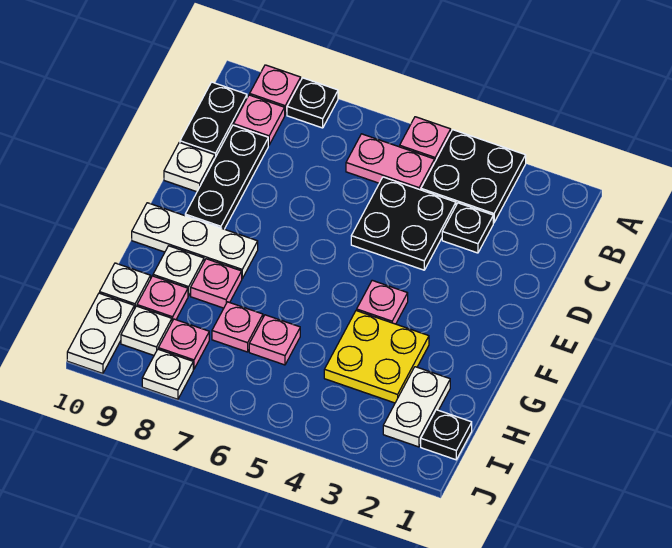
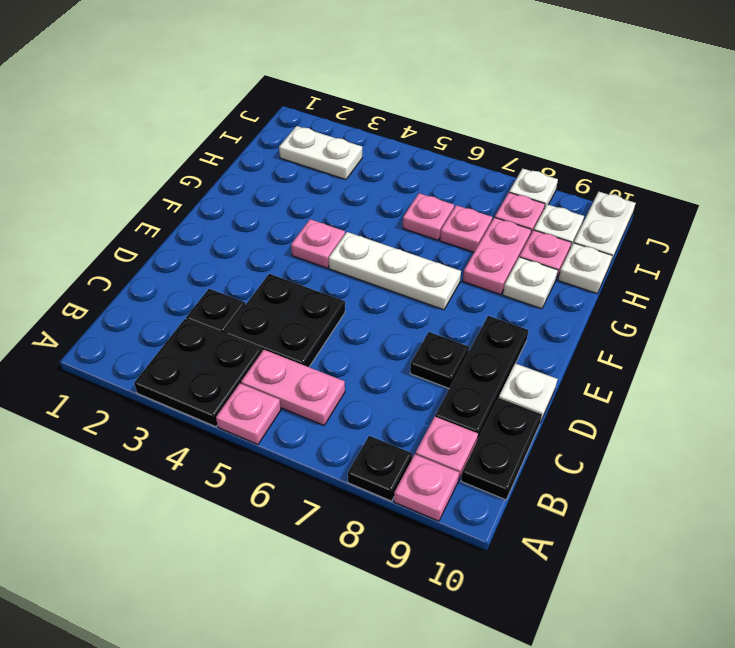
white plate F8:F10 level 1 -> white plate F5:F7 level 1
yellow plate G3:H4 level 1 -> none
pink plate G8 level 1 -> pink plate G8:H8 level 1
white plate H2:I2 level 1 -> white plate I2:I3 level 1
black plate I1 level 1 -> black plate D8 level 1

